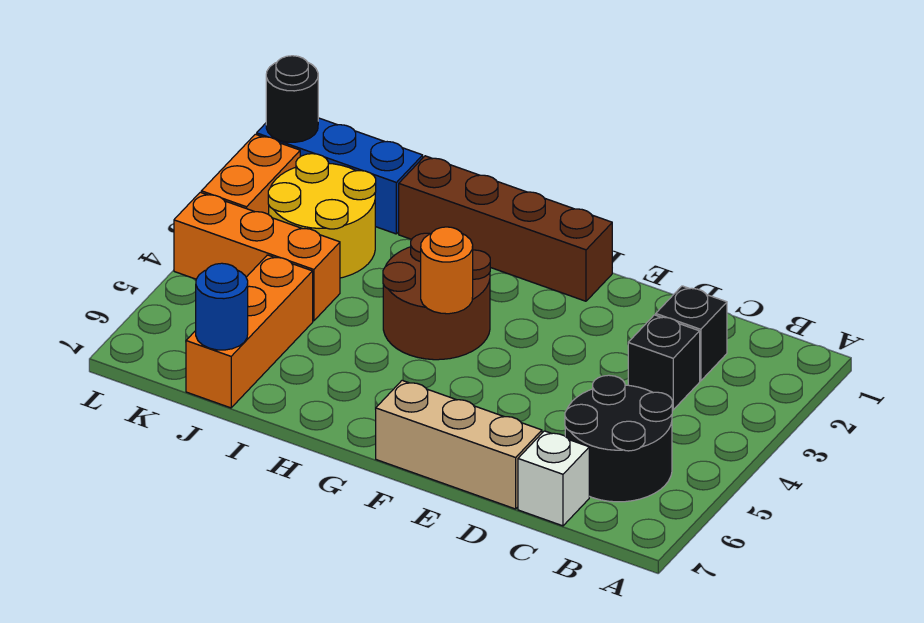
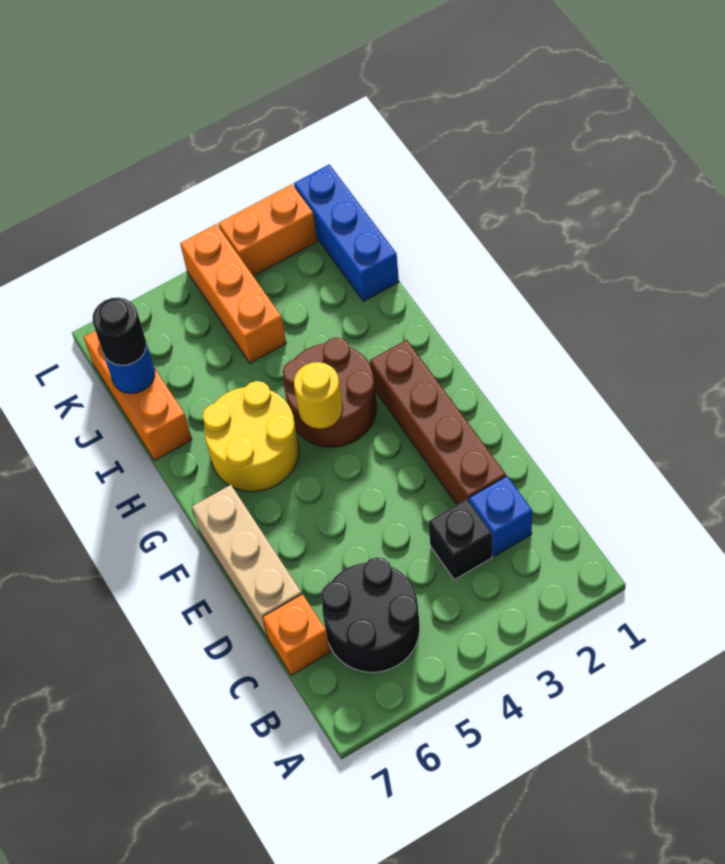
black brick C2 level 1 -> blue brick C2 level 1
white brick C7 level 1 -> orange brick C7 level 1
brown brick F1:I1 level 1 -> brown brick D2:G2 level 1
orange round brick G4 level 2 -> yellow round brick G4 level 2
yellow round brick J2:K3 level 1 -> yellow round brick G5:H6 level 1
orange brick J5:J7 level 1 -> orange brick I7:K7 level 1
black round brick L1 level 2 -> black round brick J7 level 3

